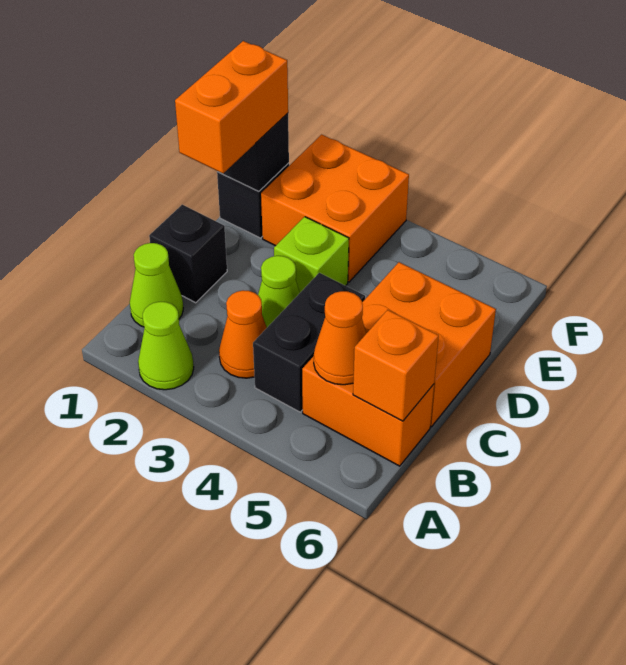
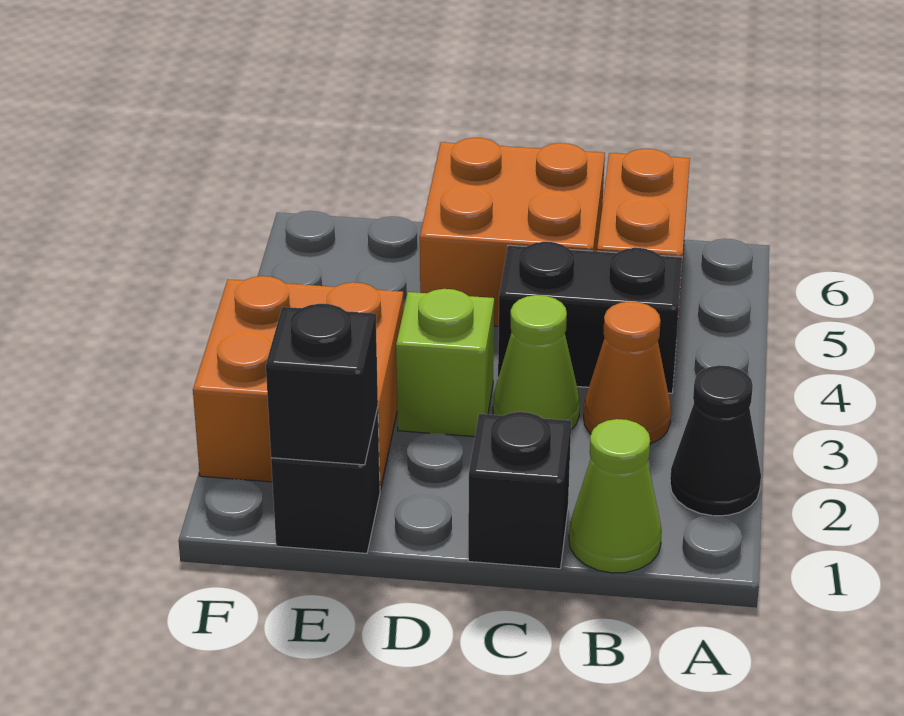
lime cone A2 level 1 -> black cone A2 level 1
orange cone B5 level 2 -> none
orange brick B6 level 2 -> none
orange brick D1:E1 level 3 -> none

